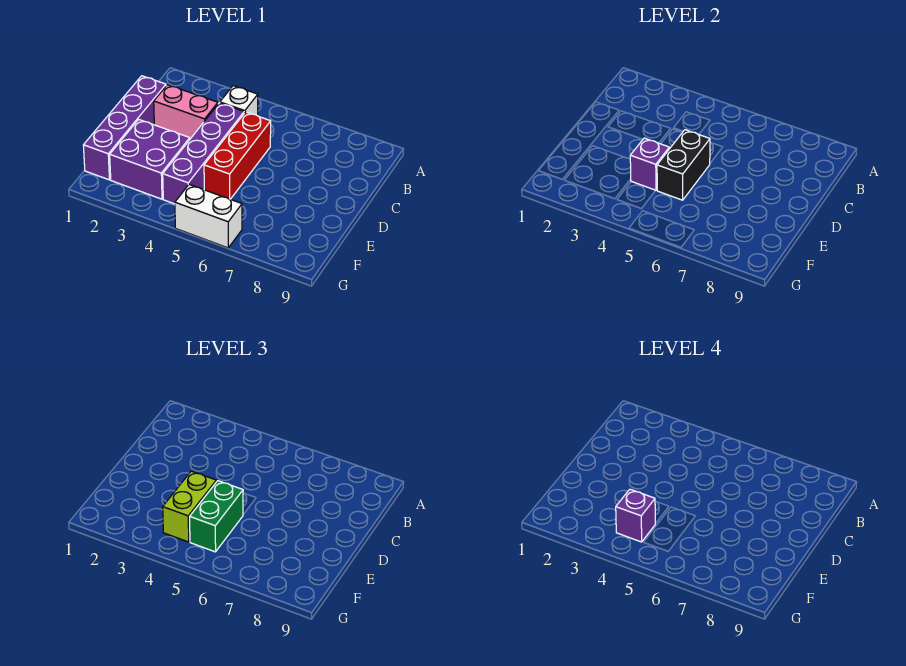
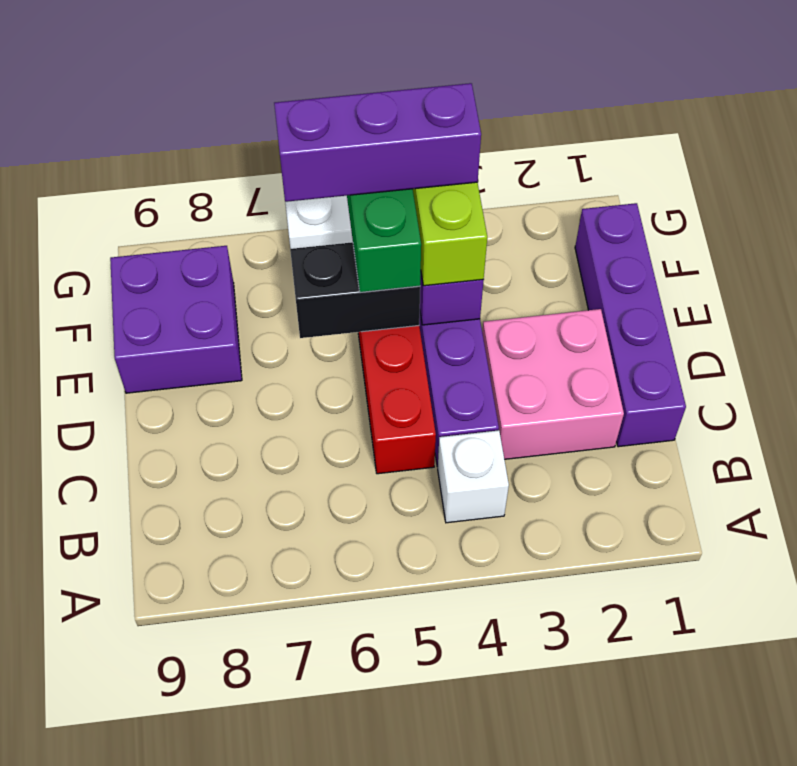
pink brick C2:C3 level 1 -> pink brick C2:D3 level 1
black brick D5:E5 level 2 -> black brick E5:E6 level 2
purple brick E2:F3 level 1 -> purple brick E8:F9 level 1
purple brick F4 level 4 -> purple brick F4:F6 level 4

